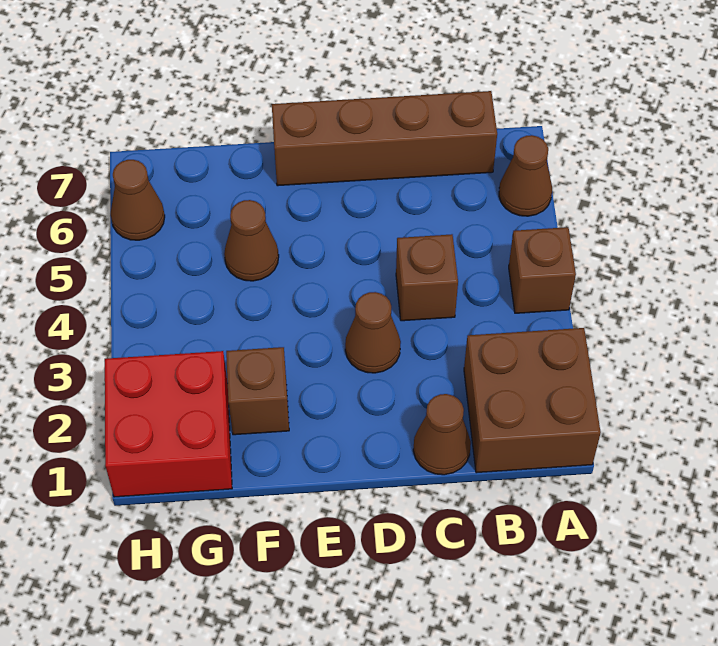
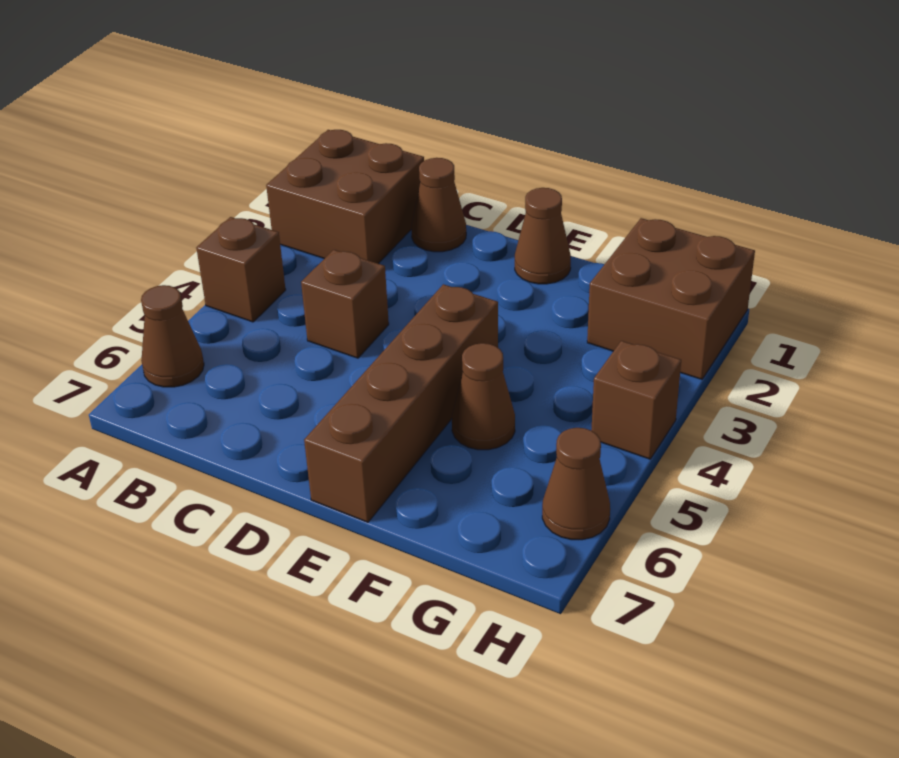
brown brick B7:E7 level 1 -> brown brick E4:E7 level 1
brown cone D3 level 1 -> brown cone E1 level 1
brown brick F2 level 1 -> brown brick H4 level 1
red brick G1:H2 level 1 -> brown brick G1:H2 level 1

